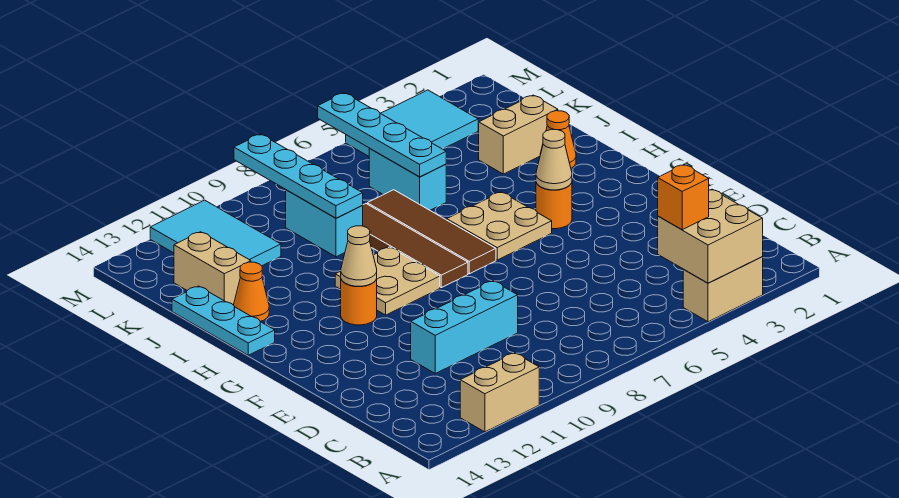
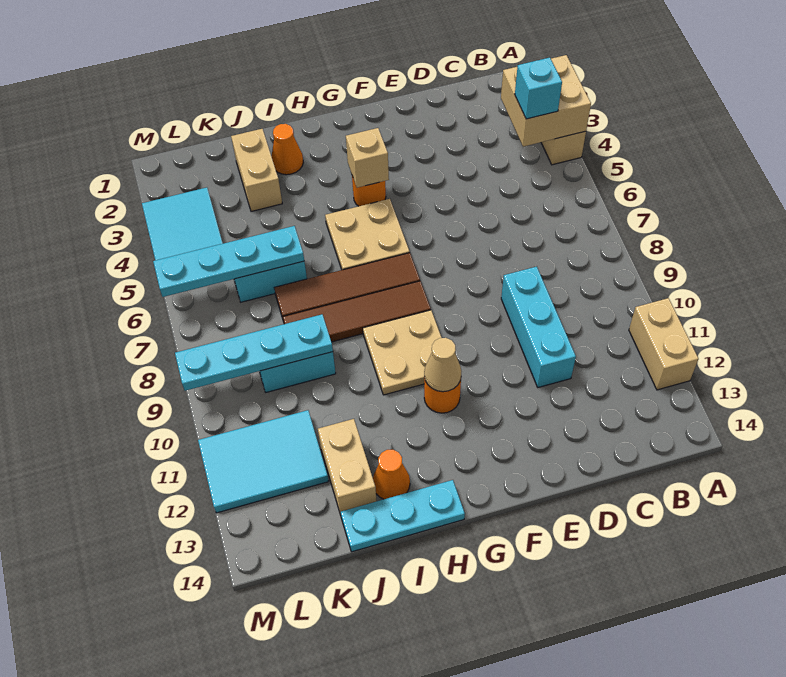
orange brick B4 level 3 -> cyan brick B4 level 3
tan cone G4 level 2 -> tan brick G4 level 2
tan brick J13:K13 level 1 -> tan brick J12:J13 level 1

